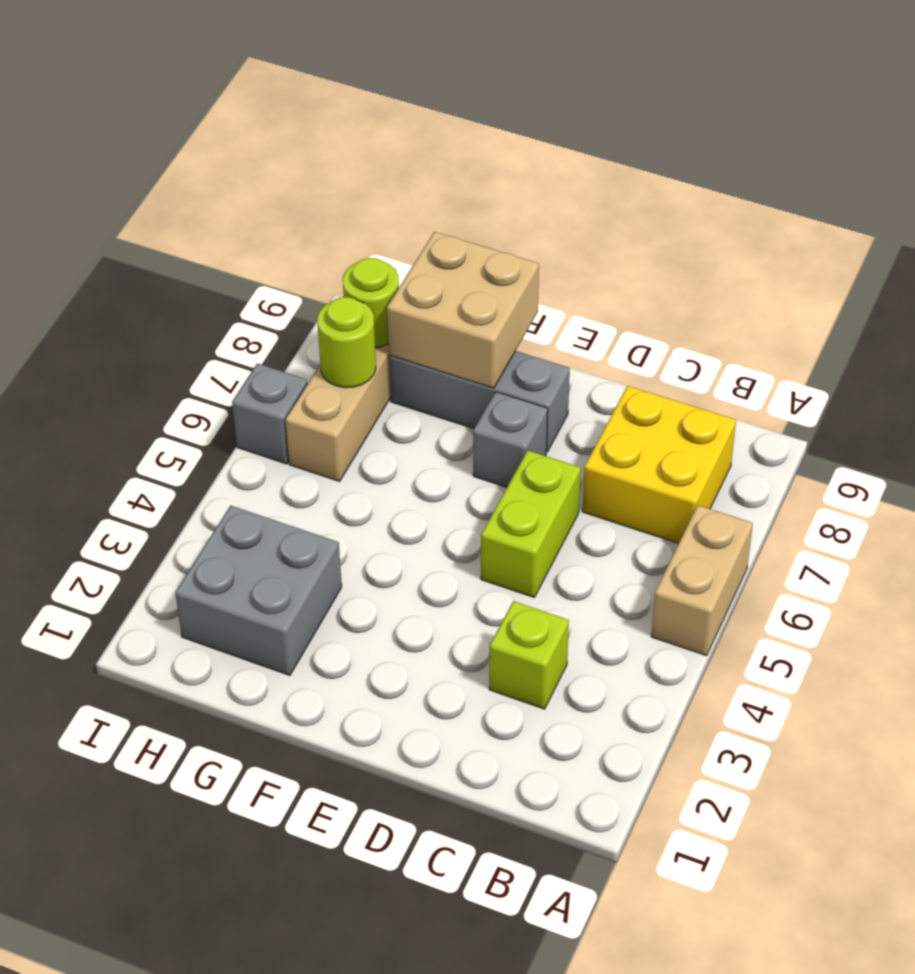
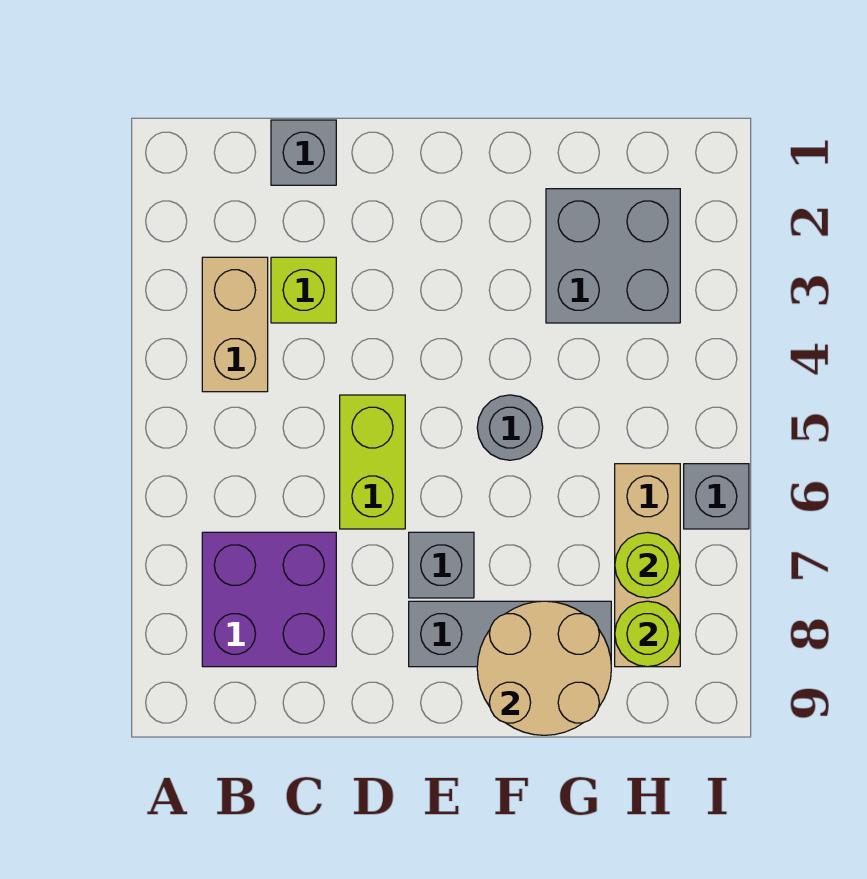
tan brick A5:A6 level 1 -> tan brick B3:B4 level 1
yellow brick B7:C8 level 1 -> purple brick B7:C8 level 1
none -> grey brick C1 level 1
none -> grey round brick F5 level 1
tan brick F8:G9 level 2 -> tan round brick F8:G9 level 2

